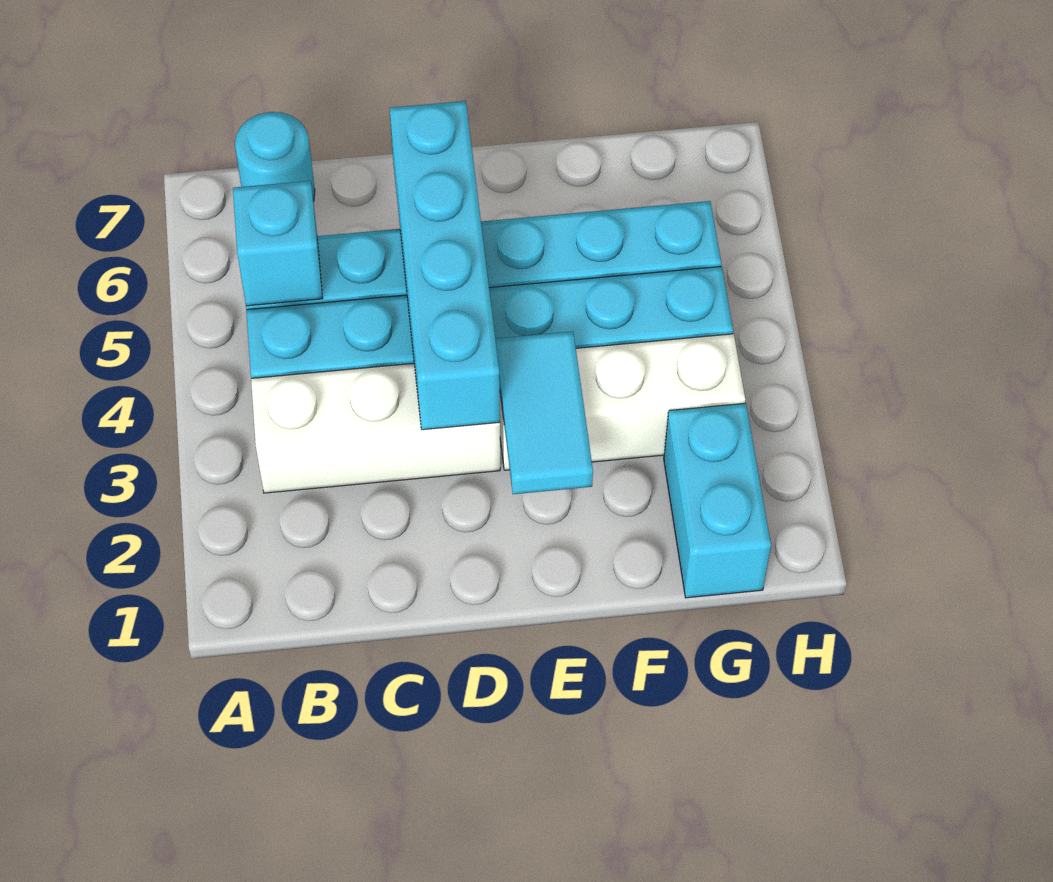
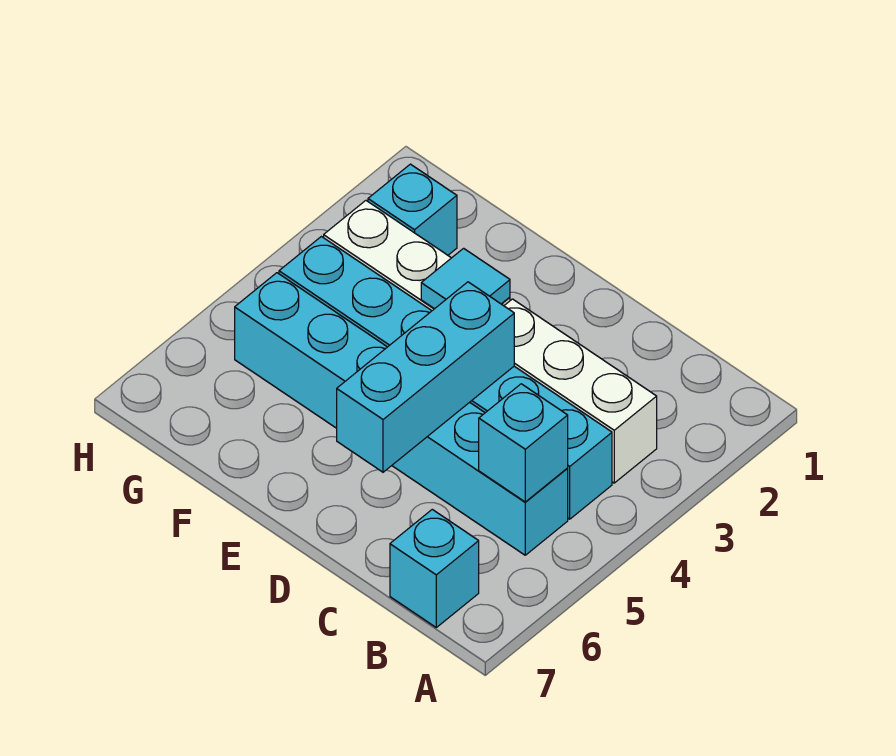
cyan round brick B7 level 1 -> cyan brick B7 level 1
cyan brick D3:D6 level 2 -> cyan brick D4:D6 level 2
cyan tile E2:E3 level 2 -> cyan tile E3 level 2
cyan brick G1:G2 level 1 -> cyan brick G2 level 1

